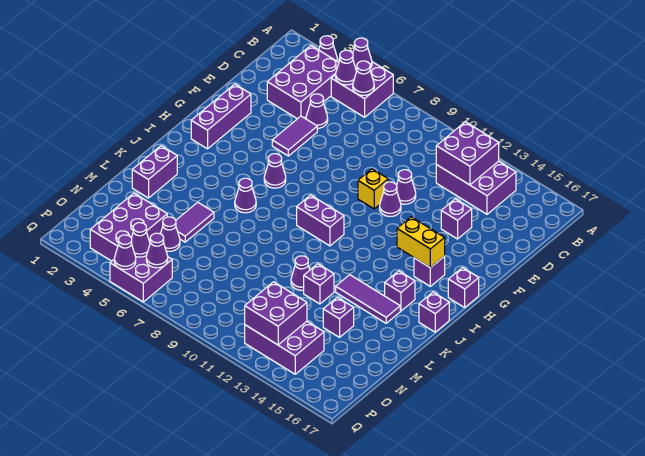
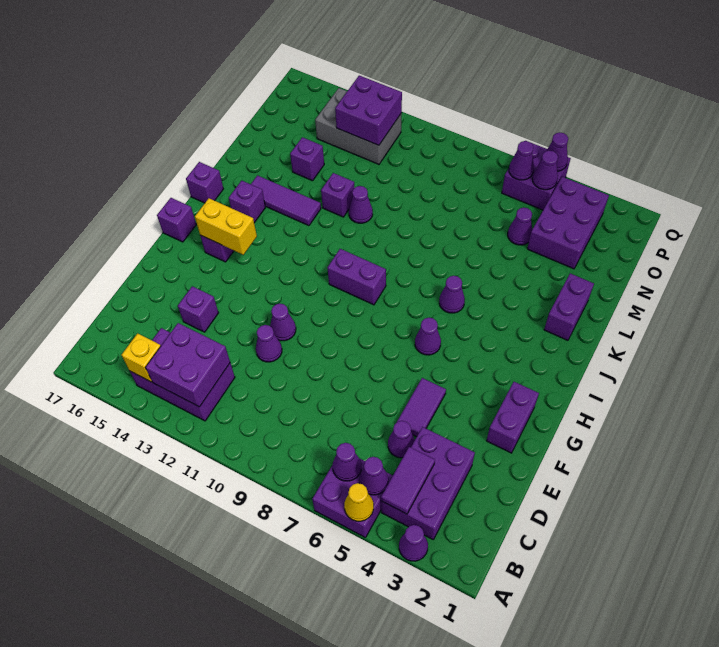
purple cone A5 level 2 -> yellow cone A5 level 2
purple brick F2:H2 level 1 -> purple brick F2:G2 level 1
yellow brick F10 level 1 -> yellow brick B14 level 2
purple tile L5:M5 level 1 -> purple tile B4:C4 level 2
purple brick O12:P14 level 1 -> grey brick O12:P14 level 1

